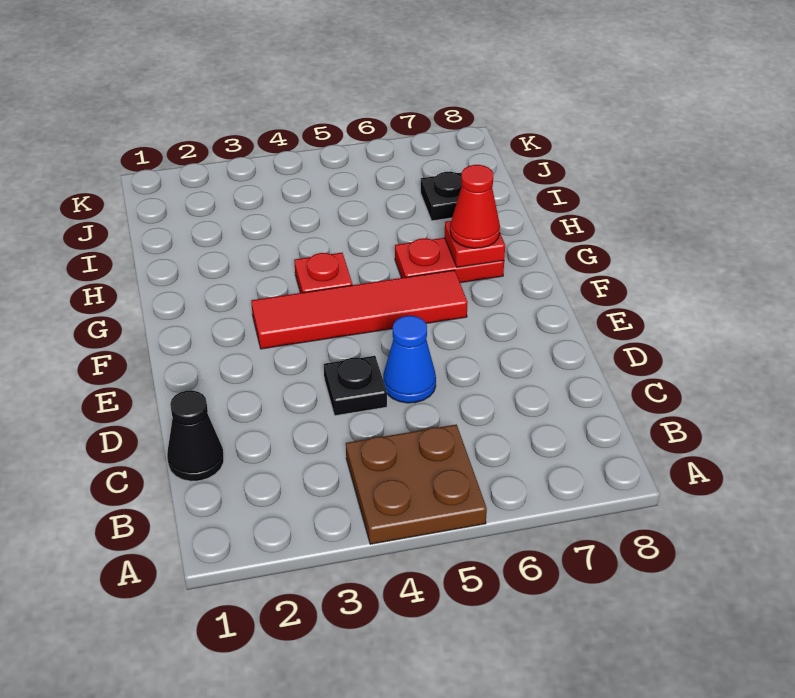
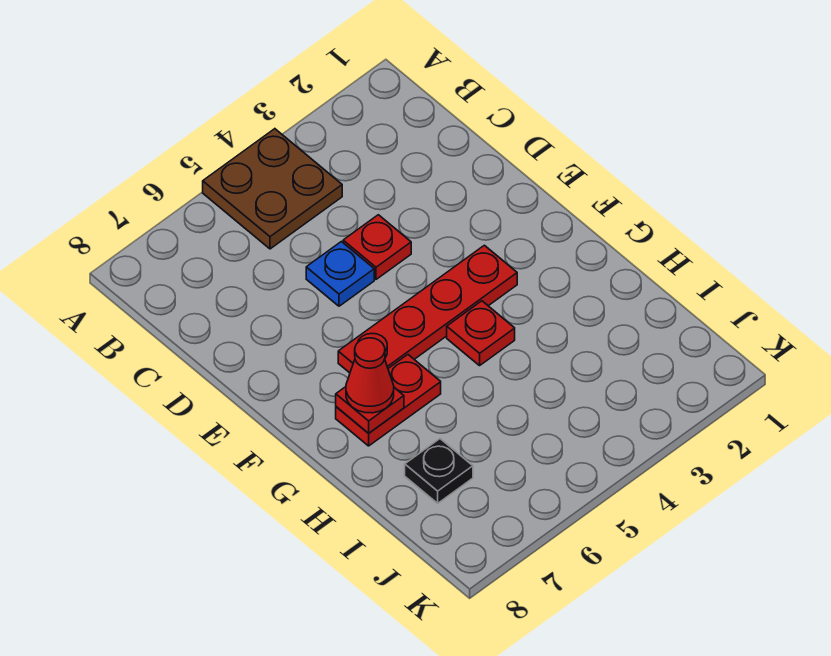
black cone C1 level 1 -> none
black plate D4 level 1 -> red plate D4 level 1
blue cone D5 level 1 -> blue plate D5 level 1
red tile F3:F6 level 1 -> red plate F3:F6 level 1

